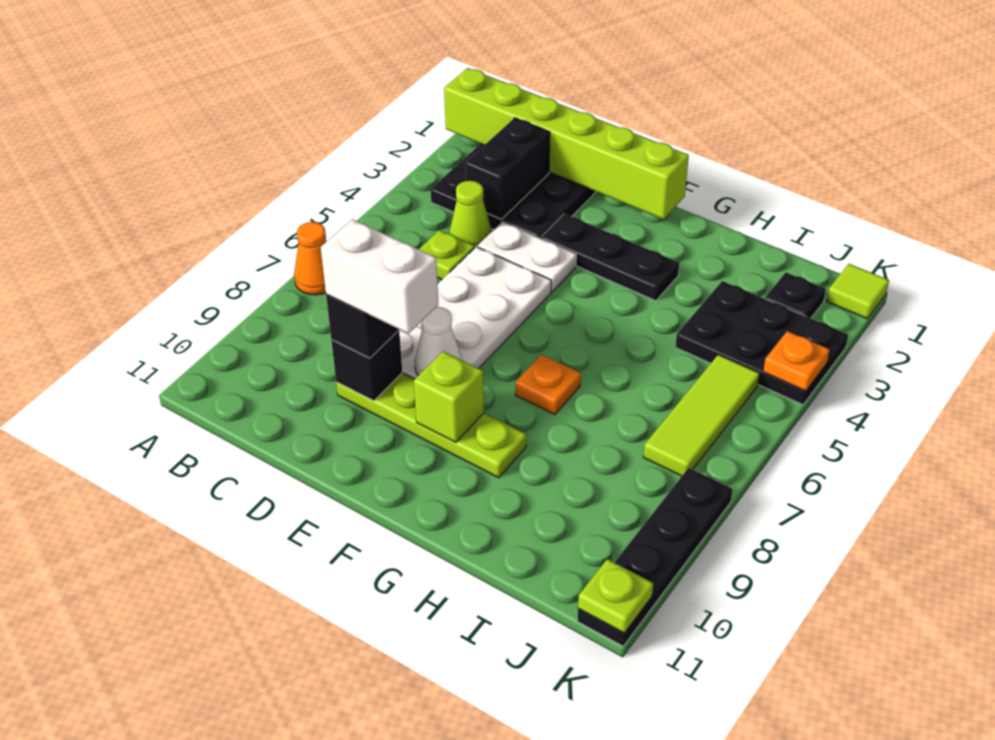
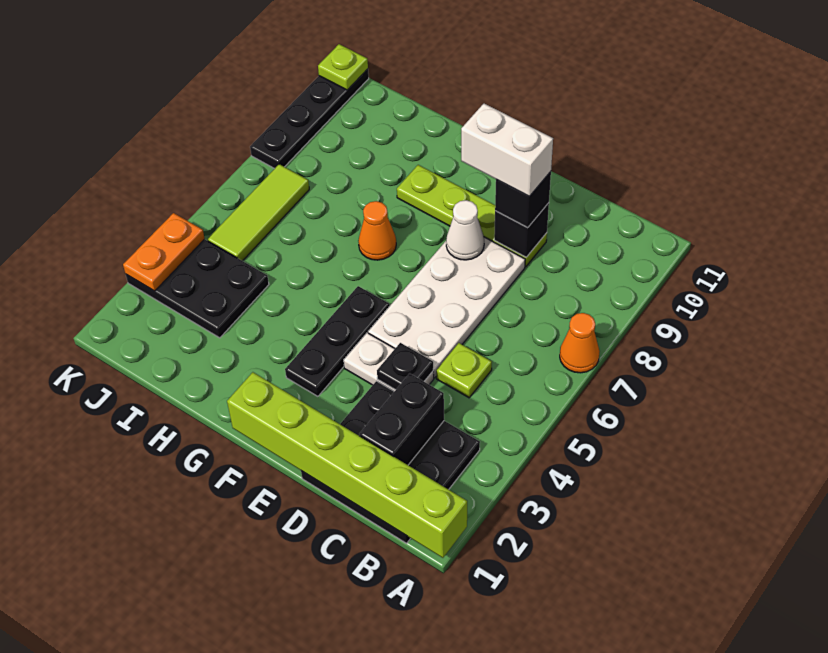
lime cone C4 level 1 -> none
black plate E3:G3 level 1 -> black plate F3:F5 level 1
lime brick F9 level 2 -> none
orange plate G7 level 1 -> orange cone G7 level 1
black plate J2 level 1 -> black plate D4 level 2
lime tile K1 level 1 -> none
orange plate K4 level 2 -> orange plate K3:K4 level 2

